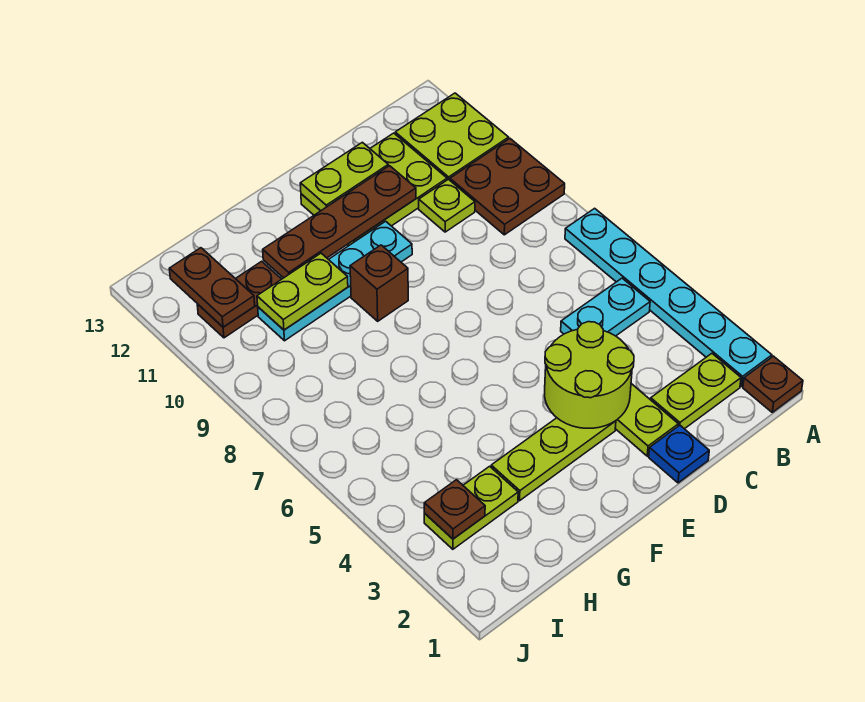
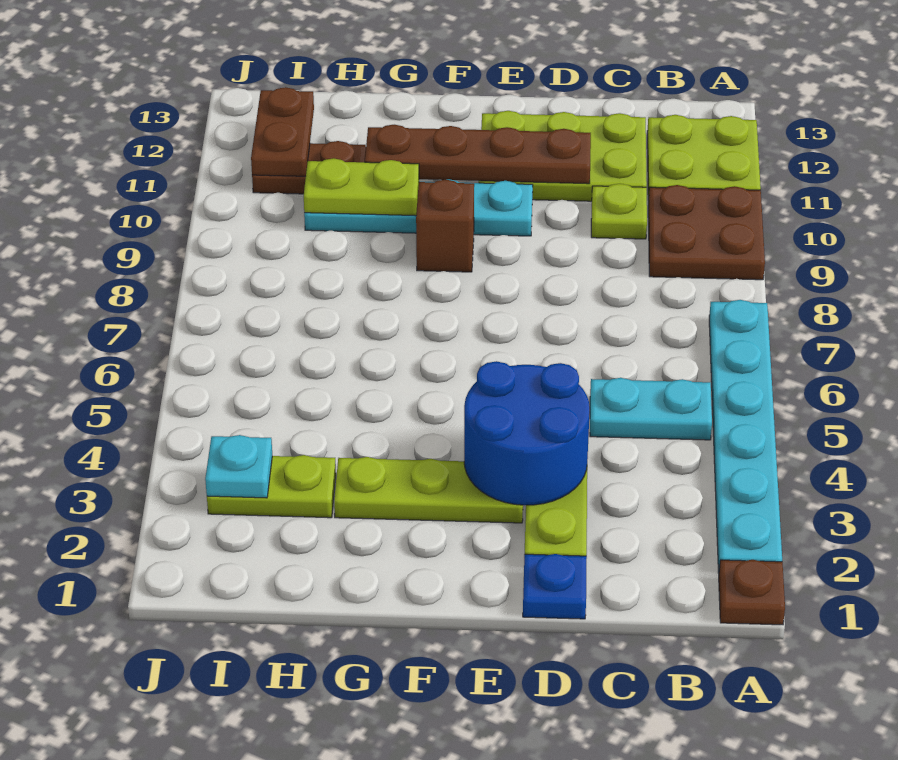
lime plate B2:C2 level 1 -> none
lime round brick D3:E4 level 2 -> blue round brick D3:E4 level 2
lime plate D12:E12 level 2 -> none
brown plate I3 level 2 -> cyan plate I3 level 2

